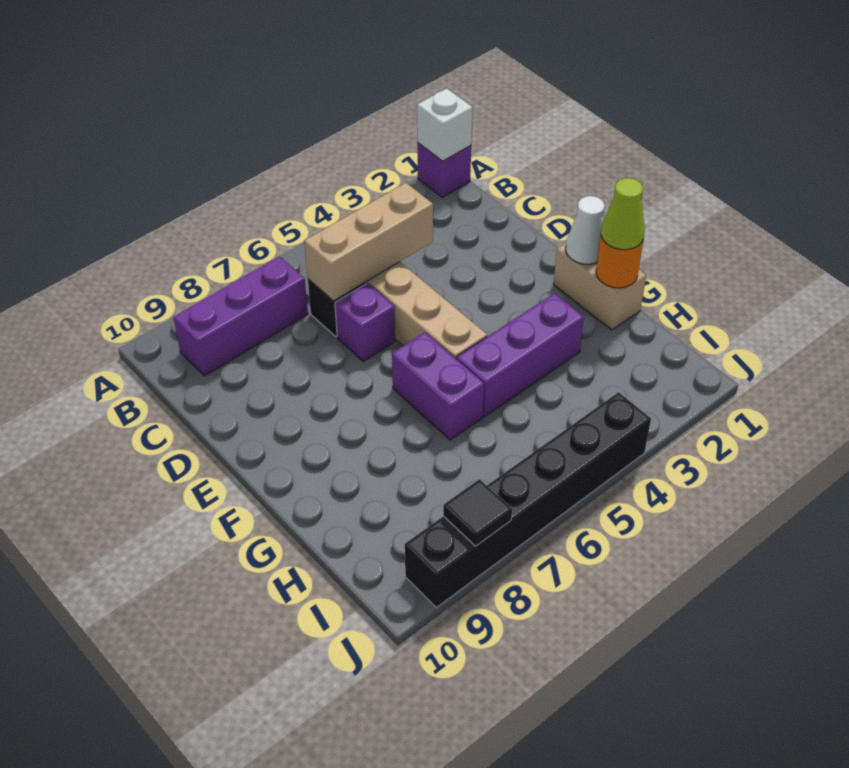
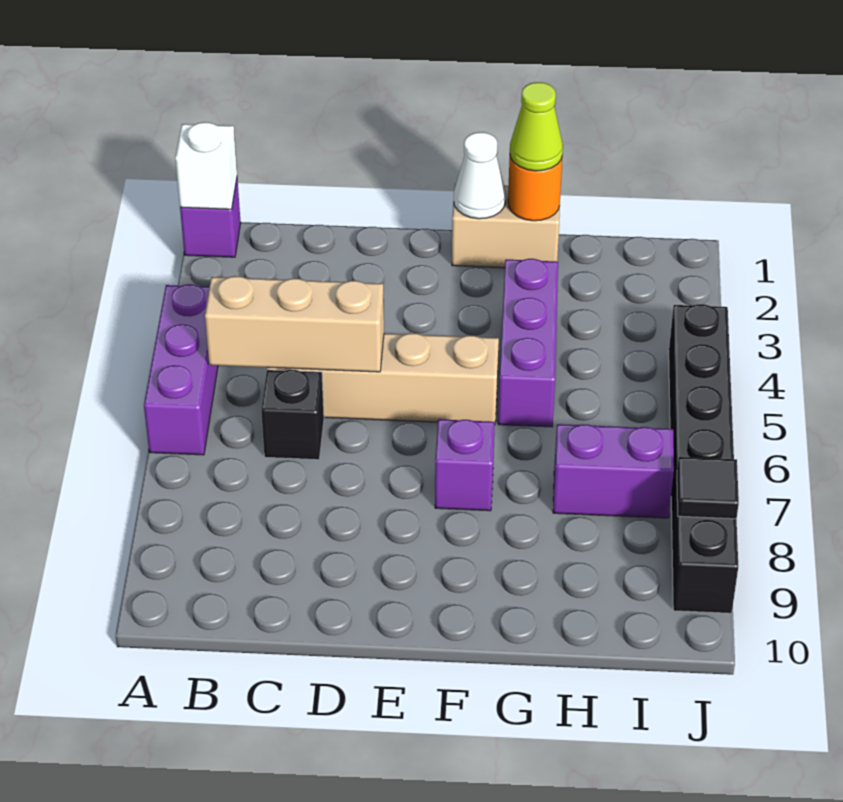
purple brick B7:B9 level 1 -> purple brick A4:A6 level 1
tan brick C4:C6 level 2 -> tan brick B5:D5 level 2
purple brick D6 level 1 -> purple brick F7 level 1
purple brick F6:G6 level 1 -> purple brick H7:I7 level 1

